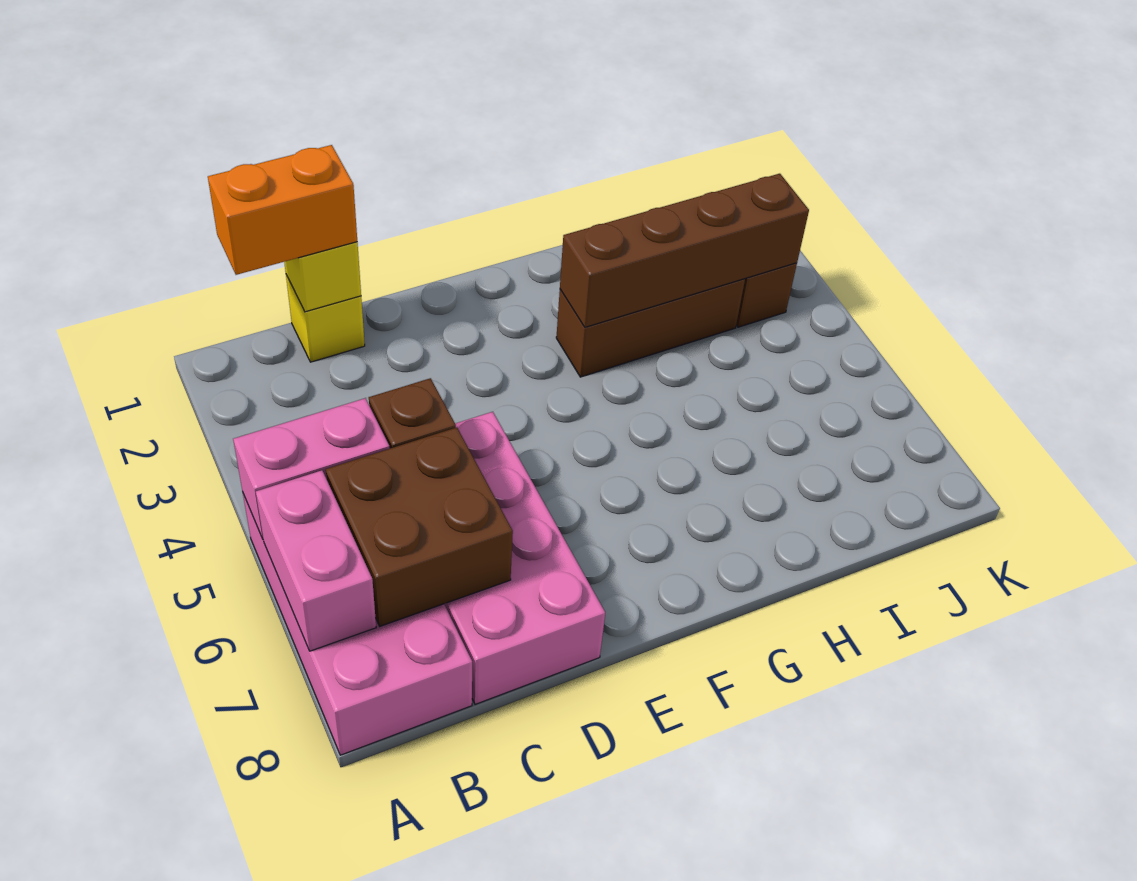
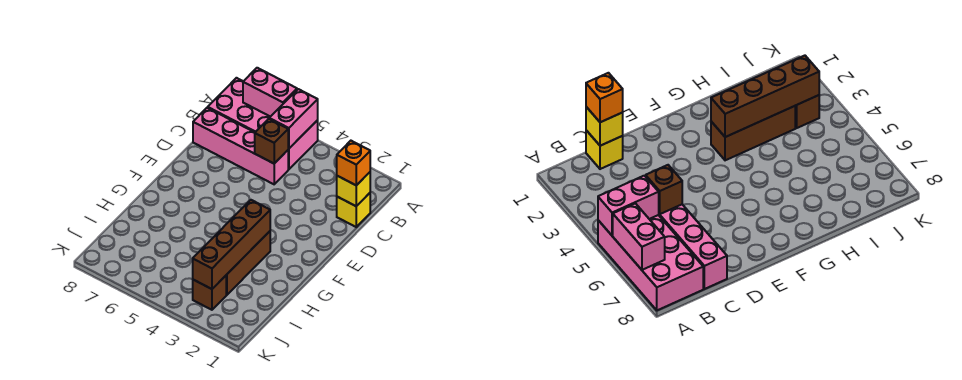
orange brick B1:C1 level 3 -> orange brick C1 level 3
brown brick B6:C7 level 2 -> none
pink brick C5:D8 level 1 -> pink brick C5:C8 level 1

